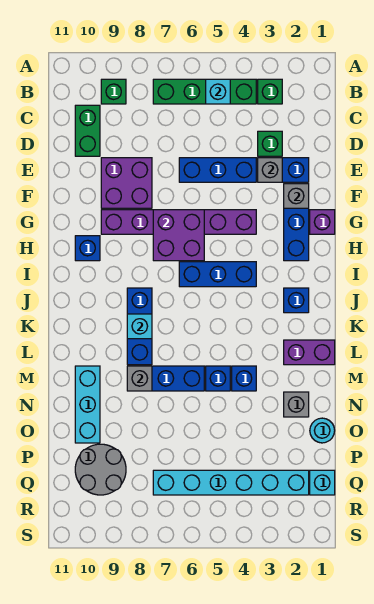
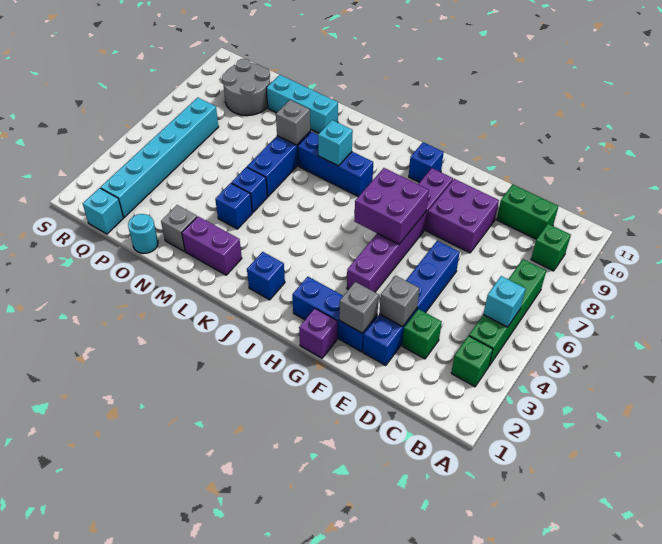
blue brick I4:I6 level 1 -> none
purple brick L1:L2 level 1 -> purple brick L2:M2 level 1

